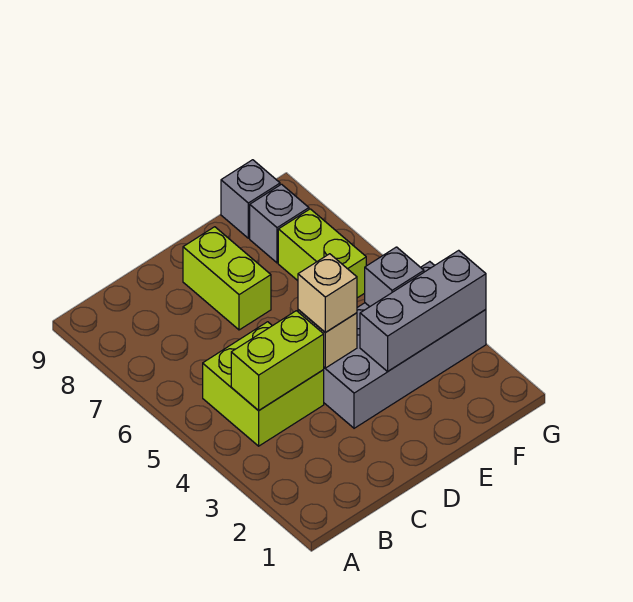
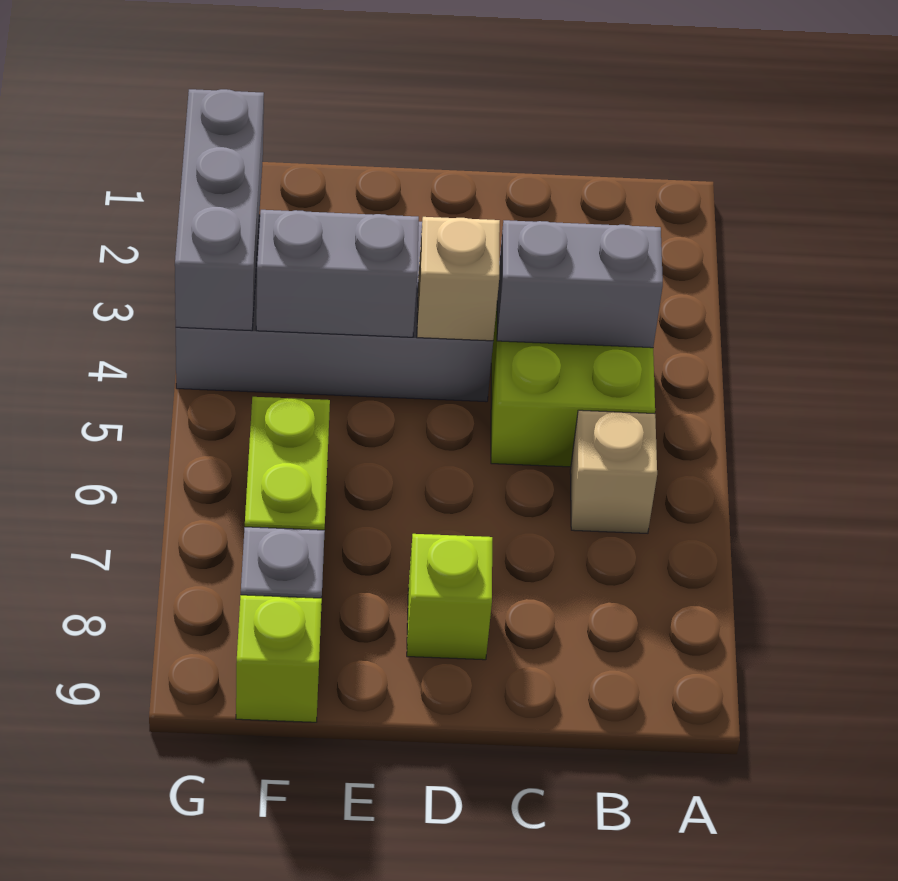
lime brick B4:C4 level 2 -> grey brick B4:C4 level 2
tan brick D4 level 3 -> tan brick B6 level 1
lime brick D7:D8 level 1 -> lime brick D8 level 1
grey brick E3:G3 level 2 -> grey brick G2:G4 level 2
grey brick F4 level 2 -> grey brick E4:F4 level 2
grey brick F9 level 1 -> lime brick F9 level 1

